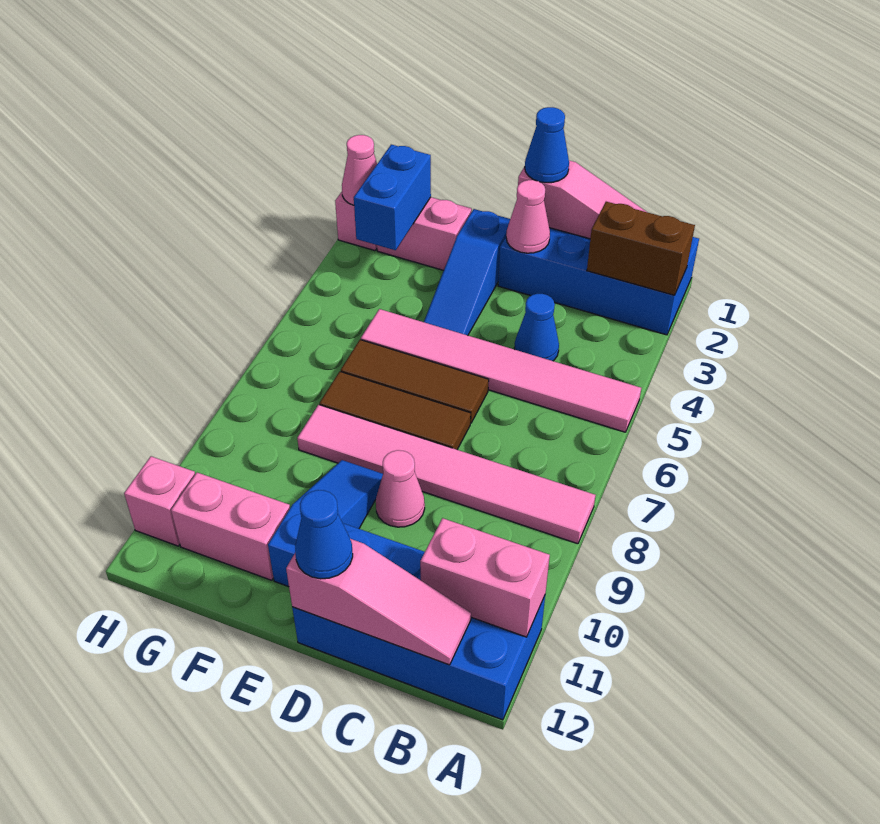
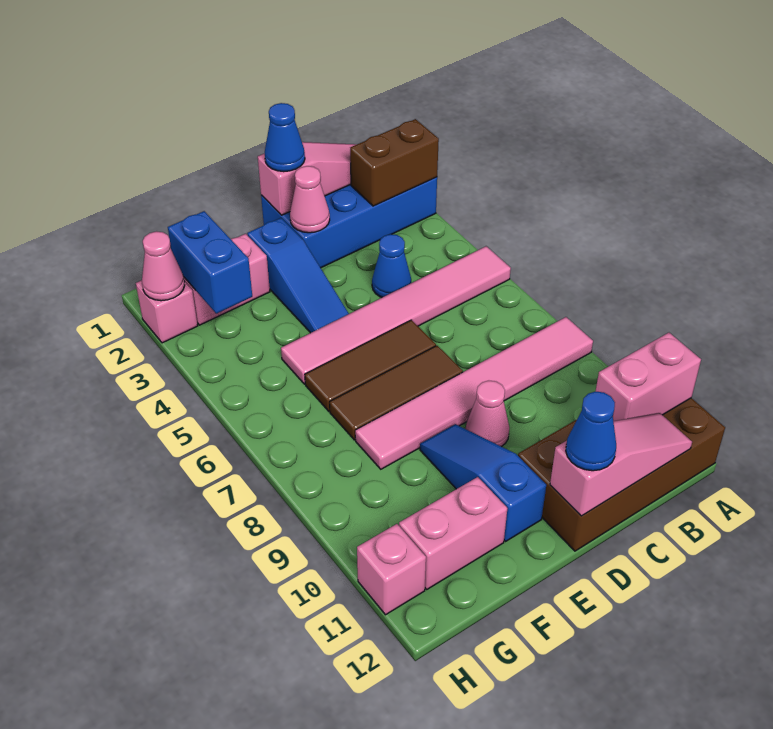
blue brick A11:D12 level 1 -> brown brick A11:D12 level 1

